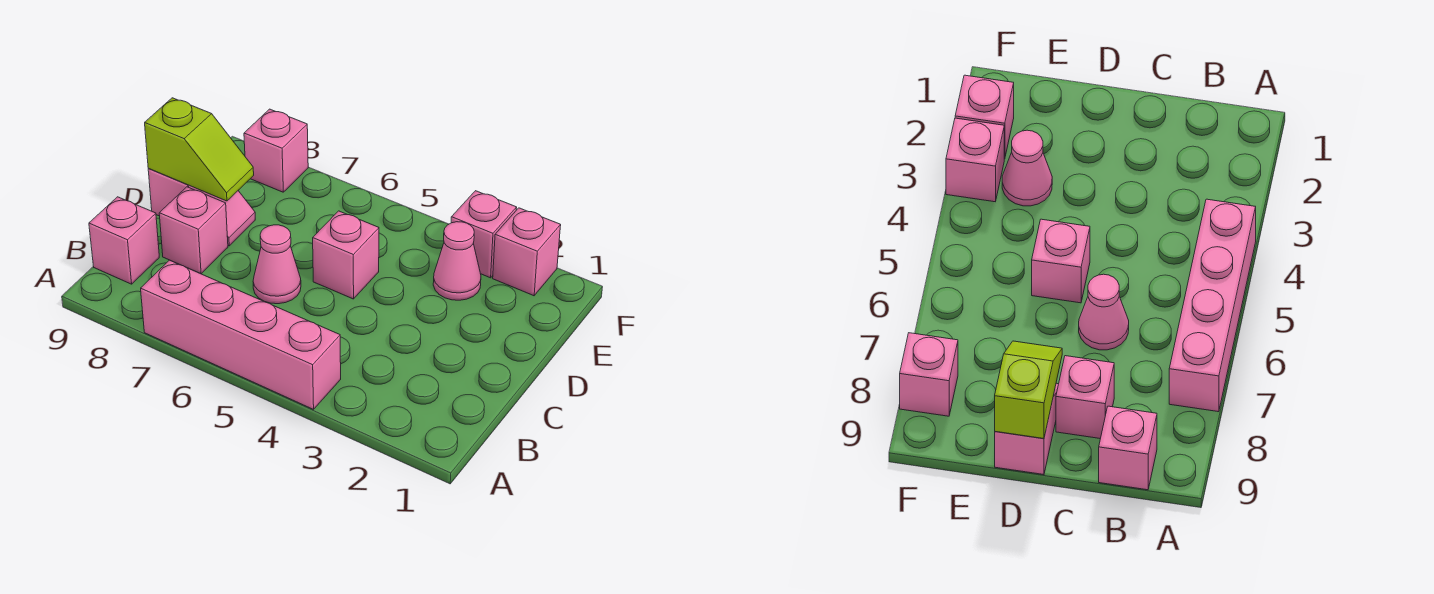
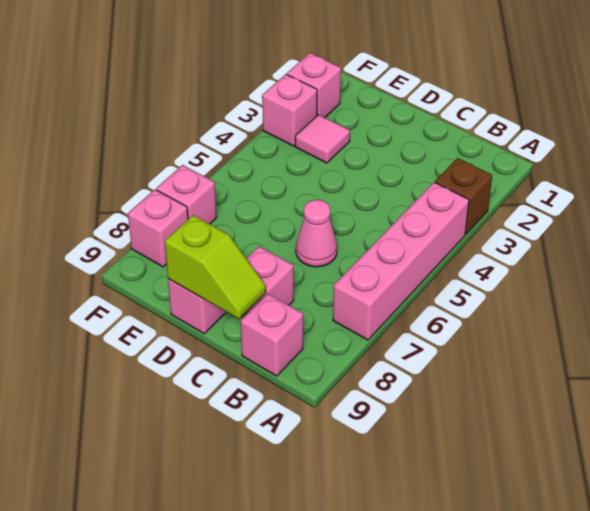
none -> brown brick A3 level 1
pink brick D5 level 1 -> pink brick F7 level 1
lime slope D8:D9 level 2 top 9 -> lime slope C9:D9 level 2 top D
pink cone E3 level 1 -> pink tile E3 level 1

